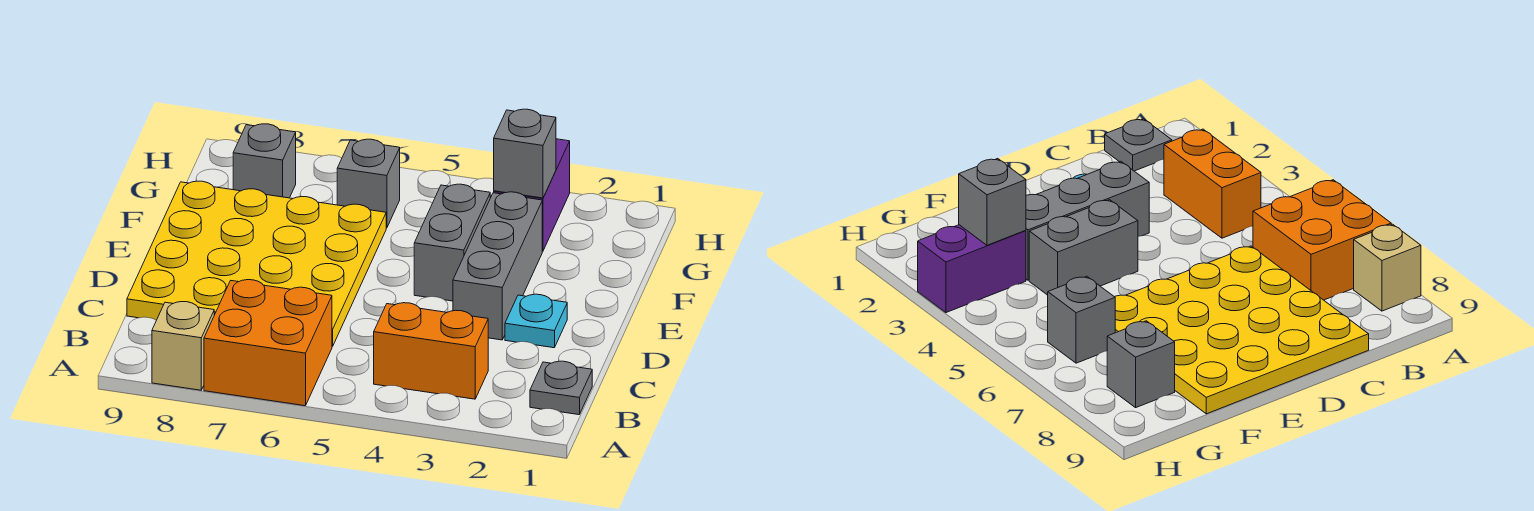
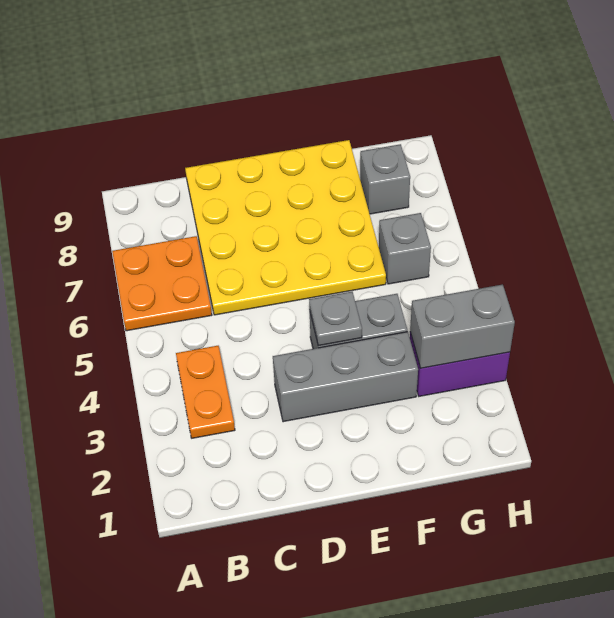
orange brick A6:B7 level 1 -> orange plate A6:B7 level 1
tan brick A8 level 1 -> none
grey plate B1 level 1 -> grey plate E4 level 2
orange brick B3:B4 level 1 -> orange plate B3:B4 level 1
cyan plate D2 level 1 -> none
grey brick G3 level 2 -> grey brick G3:H3 level 2

